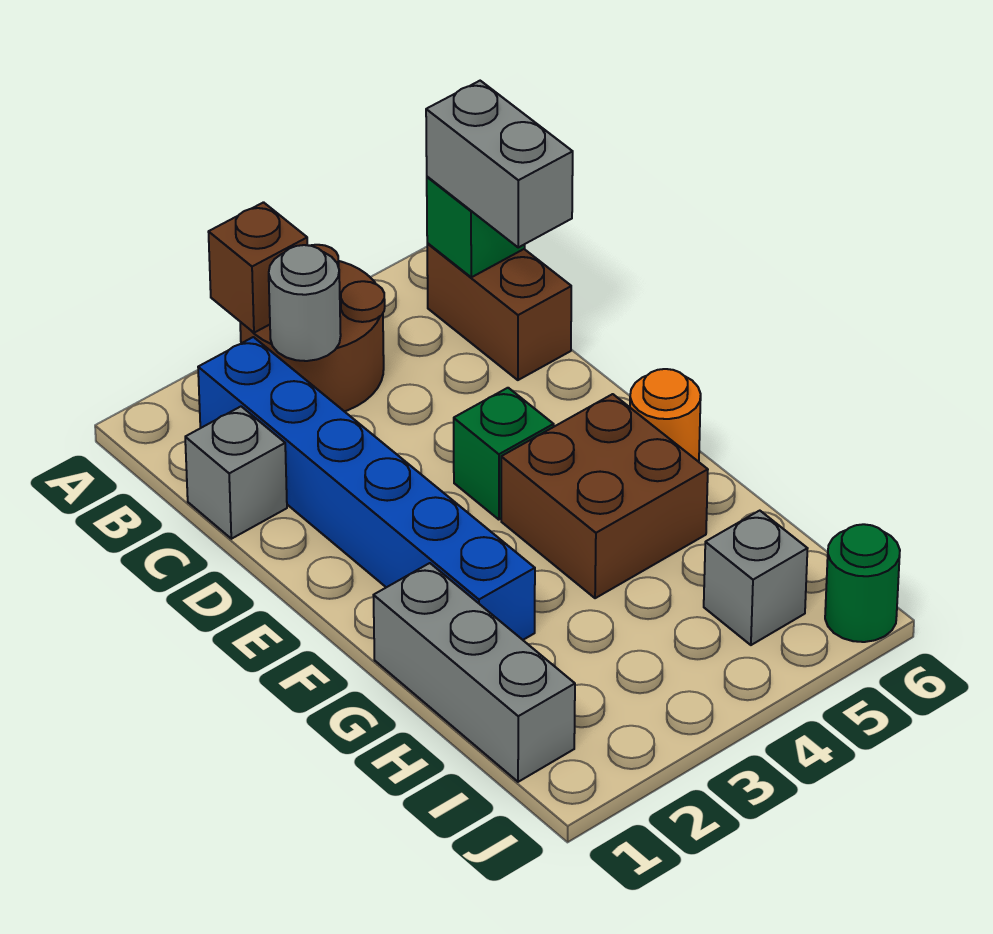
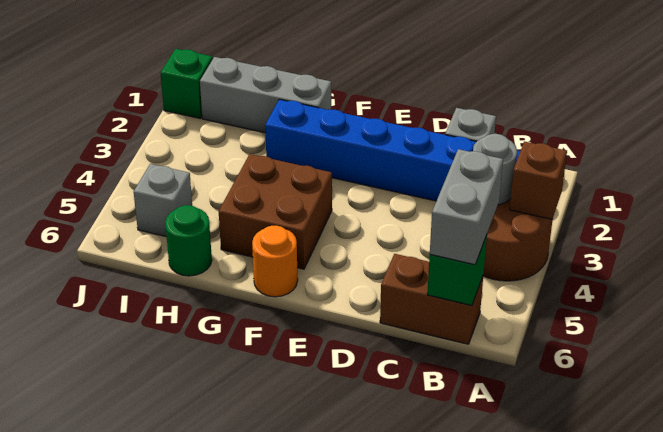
grey brick B6:C6 level 3 -> grey brick B5:B6 level 3
green brick E4 level 1 -> green brick J1 level 1
green round brick J6 level 1 -> green round brick H6 level 1

